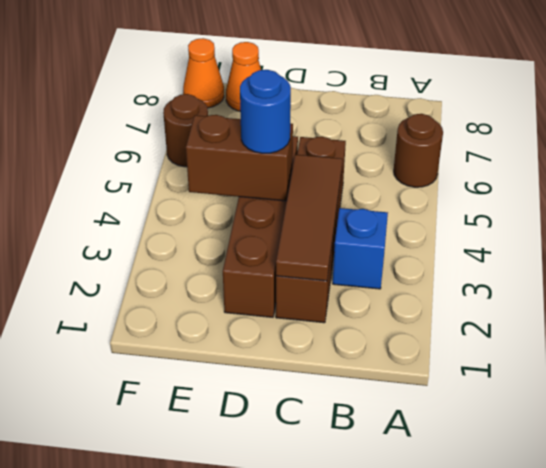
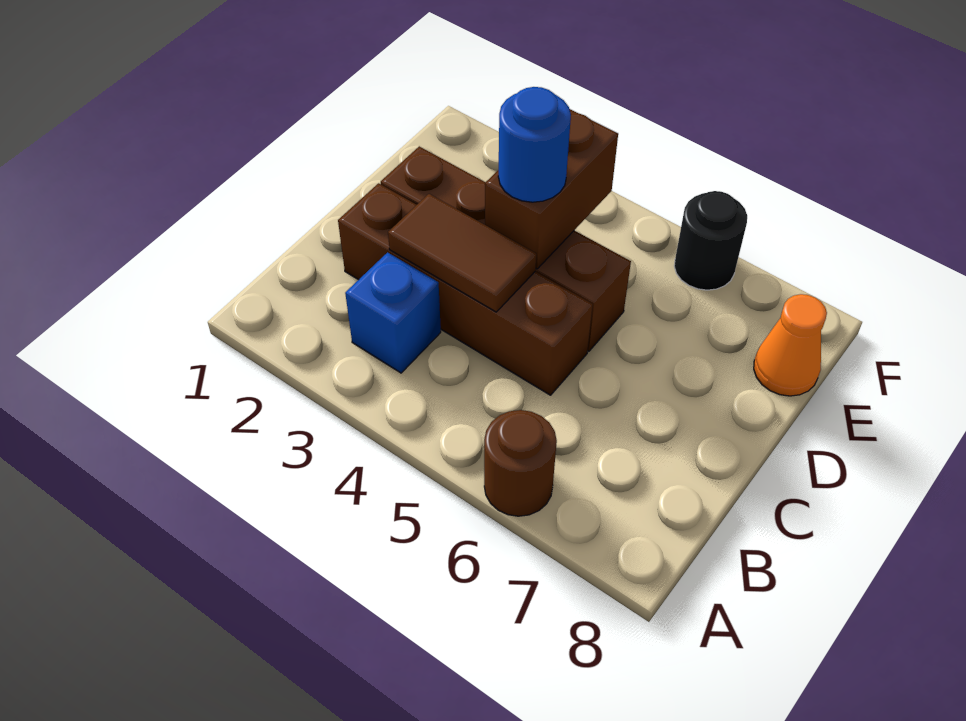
brown tile C2:C4 level 2 -> brown tile C3:C4 level 2
brown round brick F6 level 1 -> black round brick F6 level 1
orange cone F8 level 1 -> none

